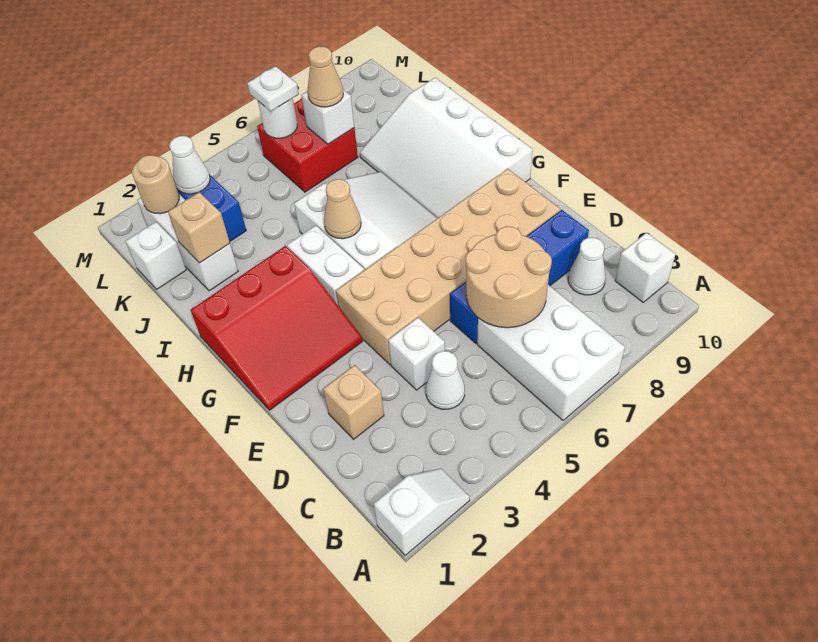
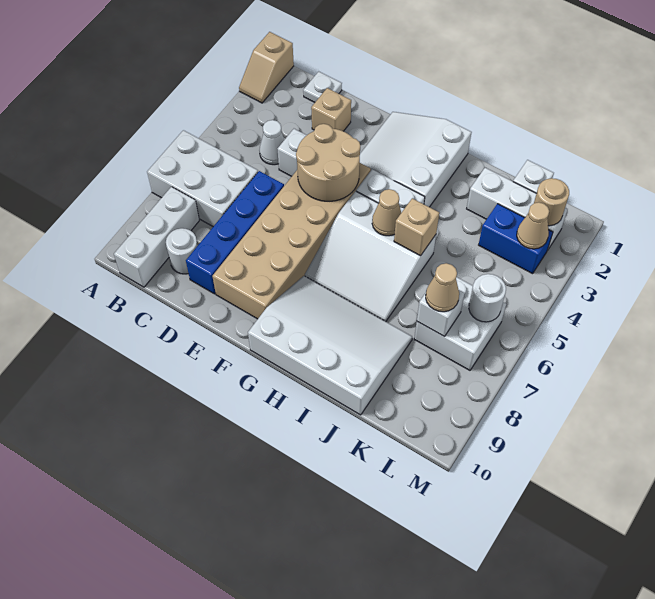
white slope A1:A2 level 1 top 1 -> tan slope A1:A2 level 1 top 1
white brick B10 level 1 -> white brick B8:B10 level 1
tan round brick C6:D7 level 2 -> tan round brick E4:F5 level 2
white cone C9 level 1 -> white round brick C9 level 1
red slope F1:H3 level 1 top H -> white slope F1:H3 level 1 top H
tan brick J2 level 2 -> tan brick I5 level 2
red brick K6:L7 level 1 -> white brick K6:L7 level 1
white cone L3 level 2 -> tan cone L3 level 2
white plate L6 level 3 -> white plate C1 level 1

